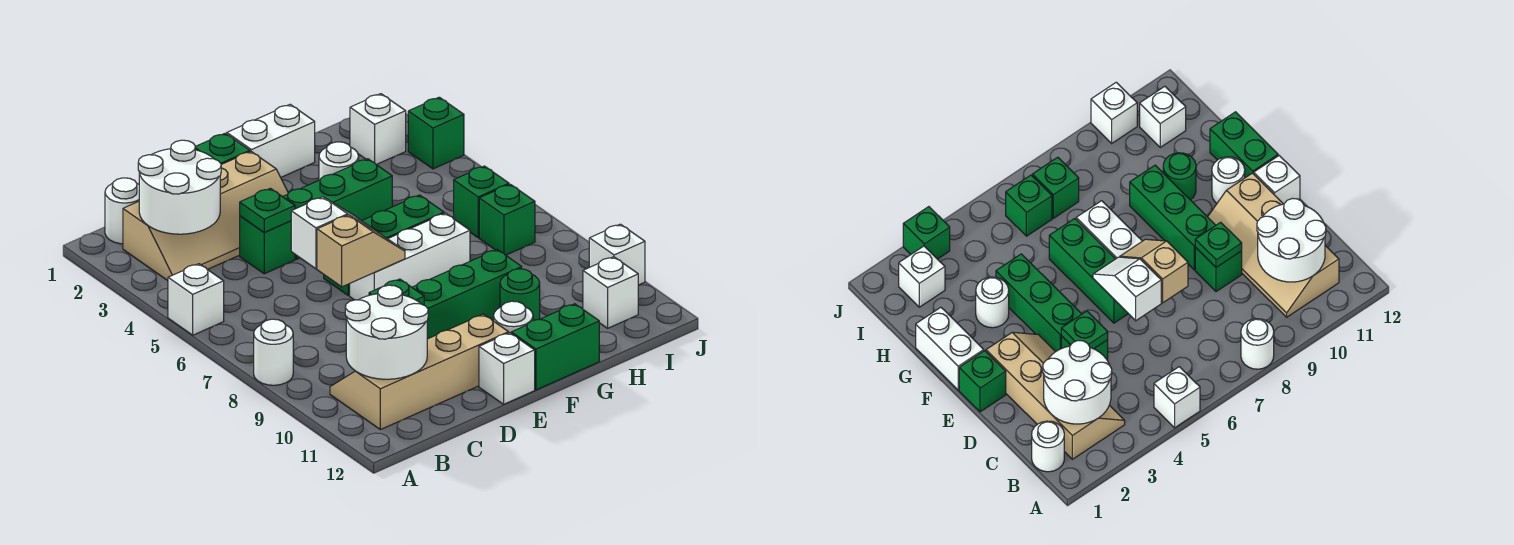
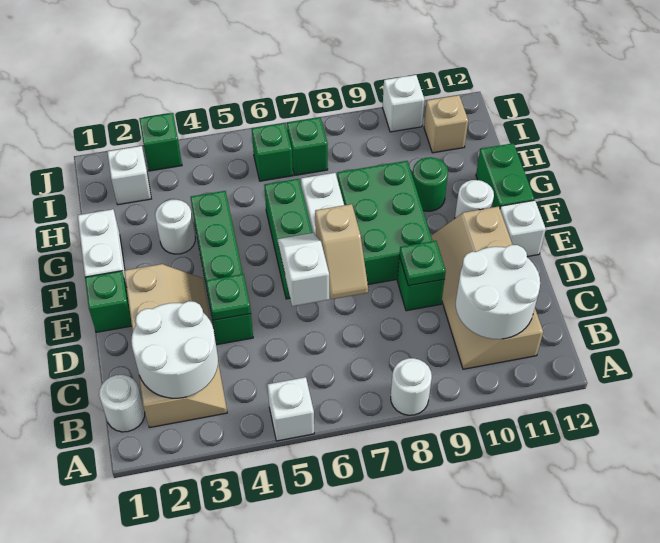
tan slope D7:E7 level 2 top D -> tan slope D7:E7 level 2 top E
green brick E9:G9 level 1 -> green brick E8:G9 level 1
white brick I11 level 1 -> tan brick I11 level 1

